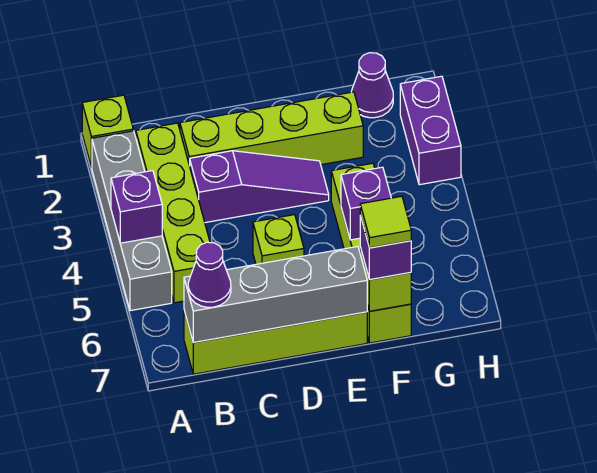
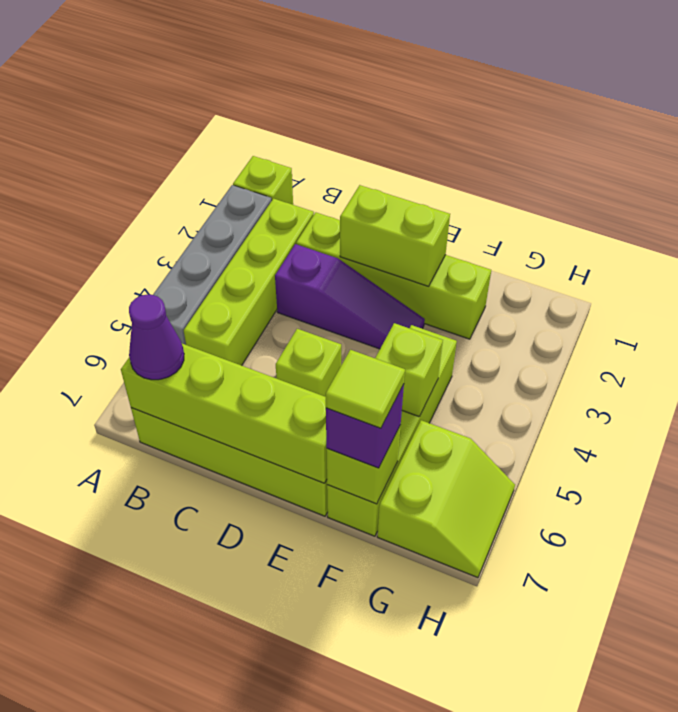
purple brick A4 level 2 -> none
grey brick B7:E7 level 2 -> lime brick B7:E7 level 2
none -> lime brick D2:E2 level 2
purple brick F5 level 2 -> lime brick F5 level 2
purple cone G1 level 1 -> none
none -> lime slope G6:H7 level 1 top G
purple brick H2:H3 level 1 -> none

